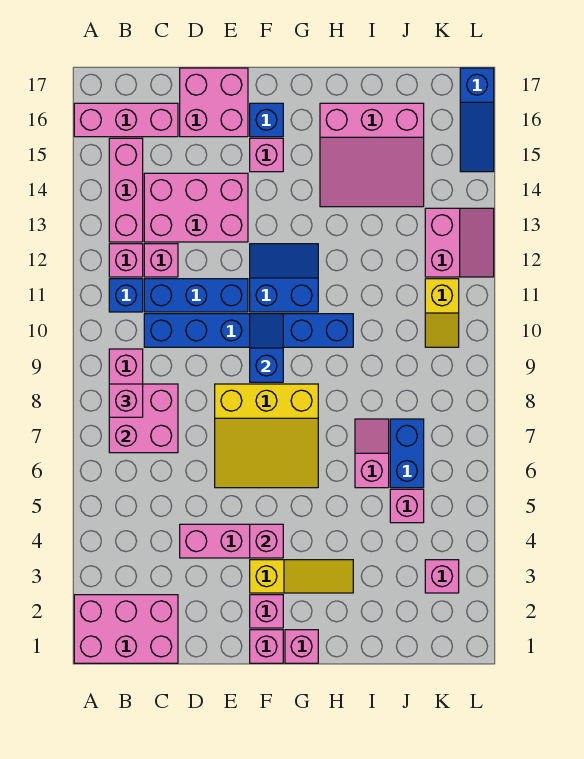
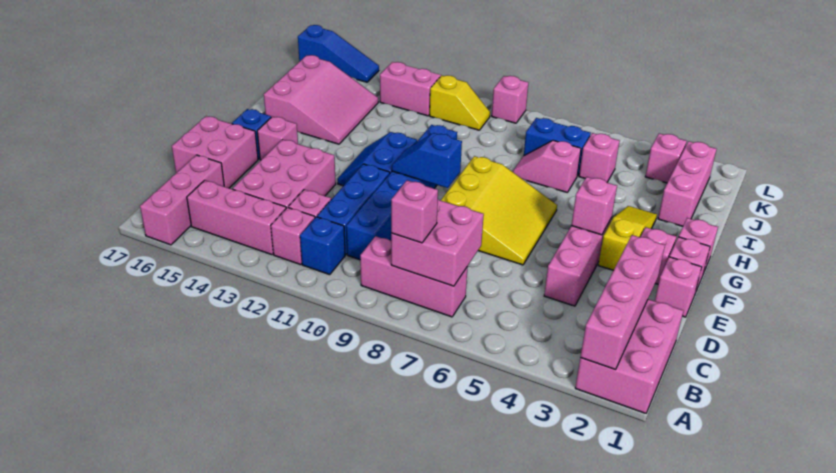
none -> pink brick A2:D2 level 2
none -> pink brick E1 level 1
none -> pink brick I2:K2 level 1
none -> pink brick L9 level 1

